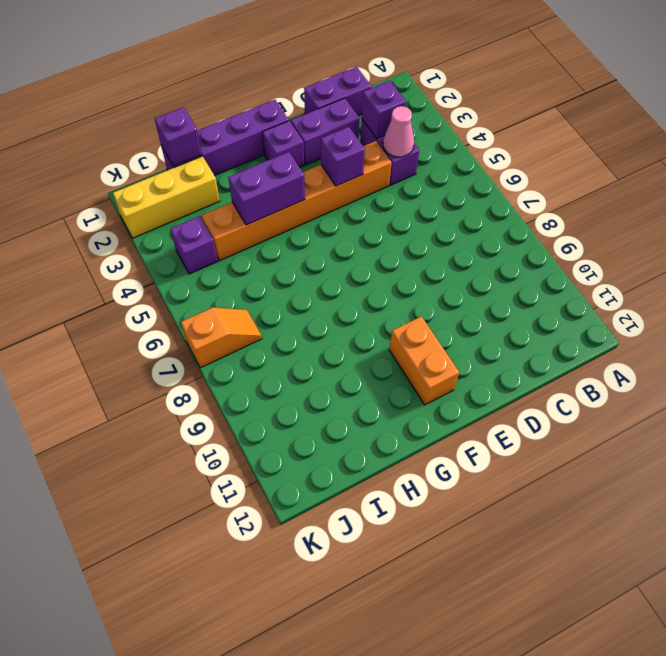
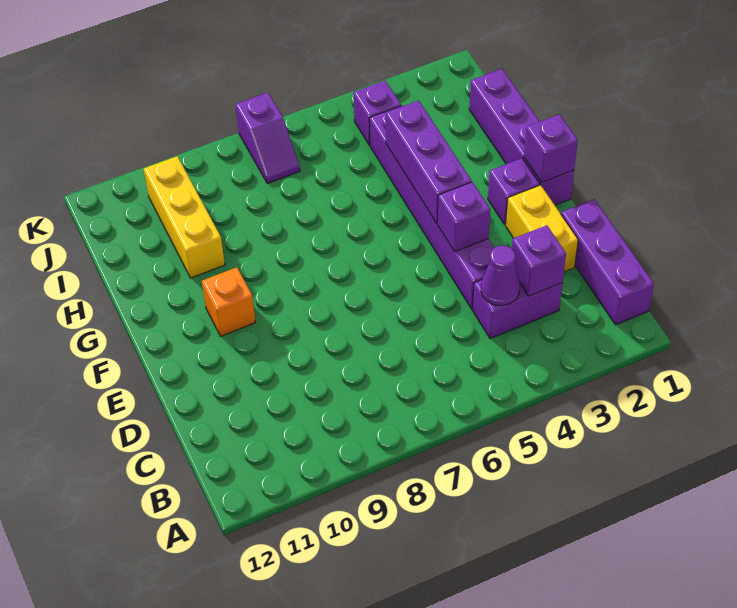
purple brick C1:D1 level 1 -> purple brick B1:D1 level 1
pink cone C4 level 2 -> purple cone C4 level 2
purple brick D2:E2 level 1 -> yellow brick D2:E2 level 1
orange brick D4:I4 level 1 -> purple brick D4:I4 level 1
orange brick F10:F11 level 1 -> orange brick F10 level 1
purple brick G4:H4 level 2 -> purple brick F4:H4 level 2
purple brick I1 level 2 -> purple brick F1 level 2
yellow brick I2:K2 level 1 -> yellow brick H10:J10 level 1
orange slope J7:K7 level 1 top K -> purple slope J7:K7 level 1 top K

